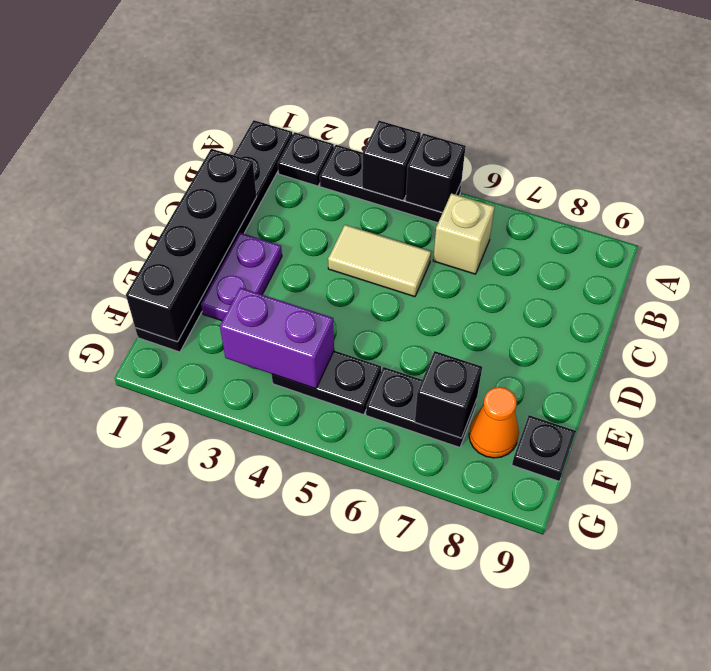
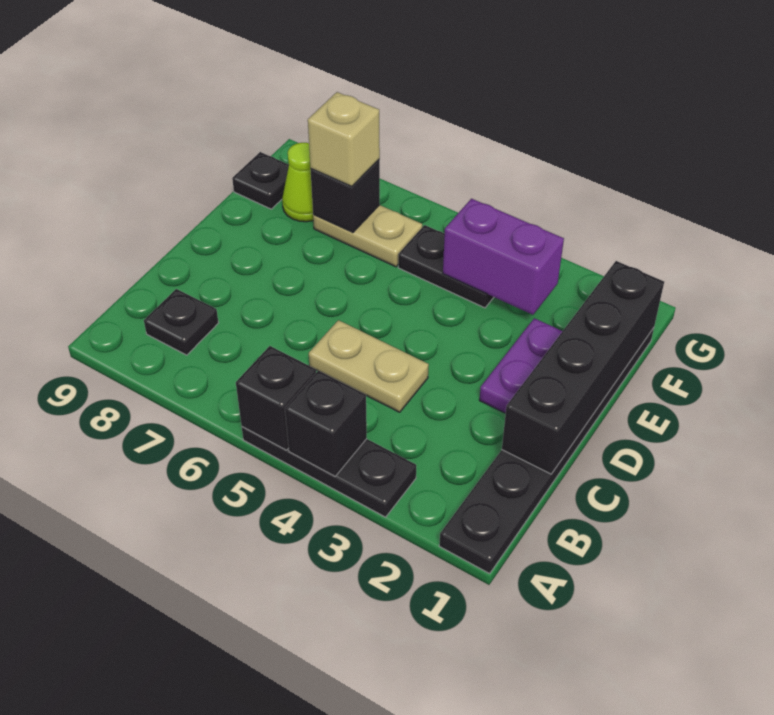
black plate A2 level 1 -> black plate B8 level 1
tan brick B6 level 1 -> tan brick F7 level 3
tan tile C4:C5 level 1 -> tan plate C4:C5 level 1
black plate F6:F7 level 1 -> tan plate F6:F7 level 1
orange cone F8 level 1 -> lime cone F8 level 1

